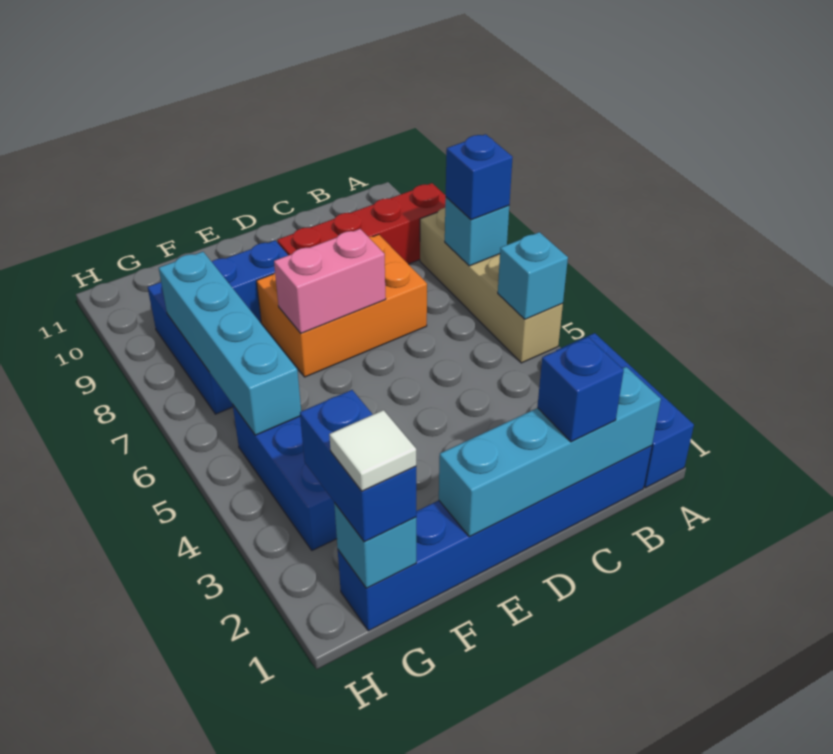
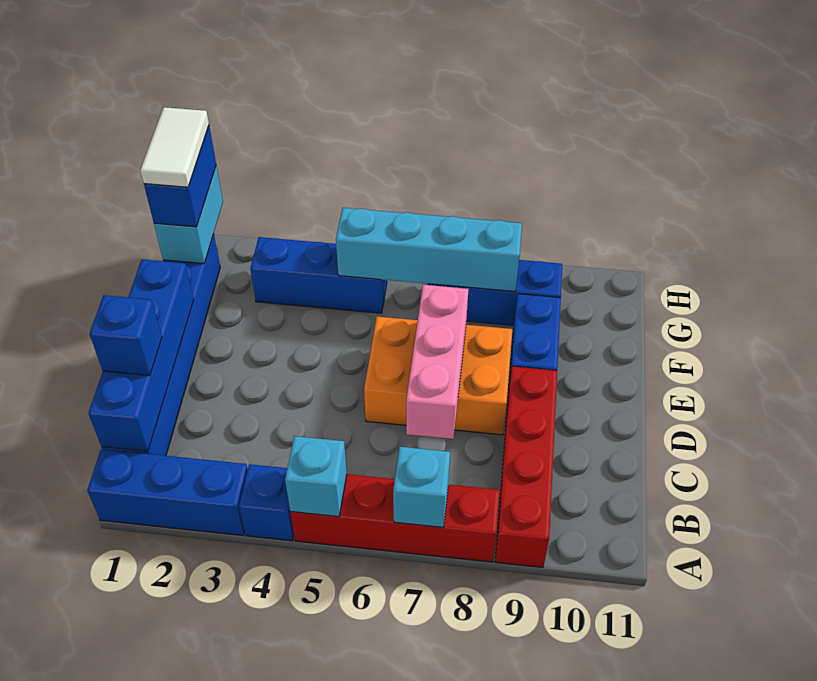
tan brick A5:A8 level 1 -> red brick A5:A8 level 1
blue brick A7 level 3 -> blue brick A4 level 1
cyan brick B1:E1 level 2 -> blue brick B1:E1 level 2
orange brick C7:E8 level 1 -> orange brick D6:E8 level 1
pink brick D7:E7 level 2 -> pink brick C7:E7 level 2
cyan brick G1 level 2 -> cyan brick G1:H1 level 2
blue brick G1:G2 level 3 -> blue brick G1:H1 level 3
white tile G1 level 4 -> white tile G1:H1 level 4

